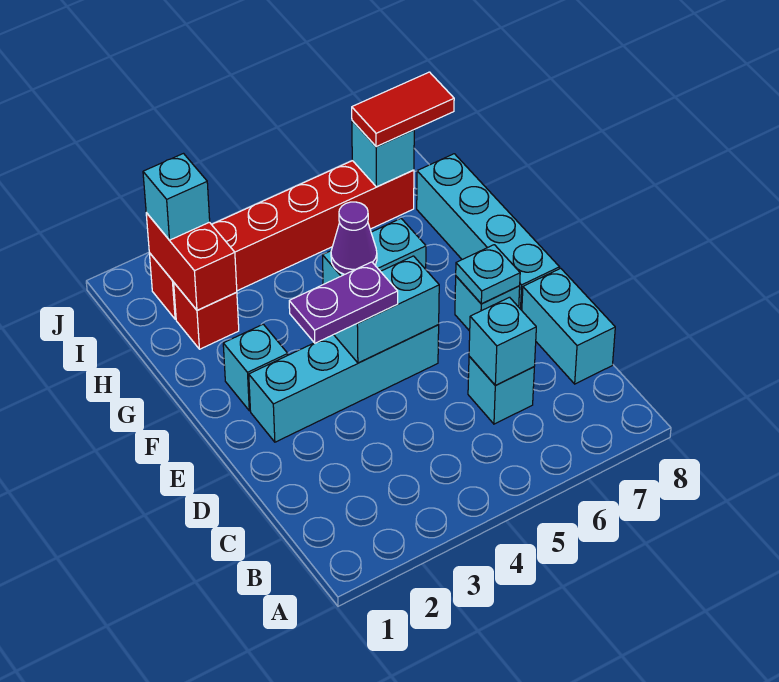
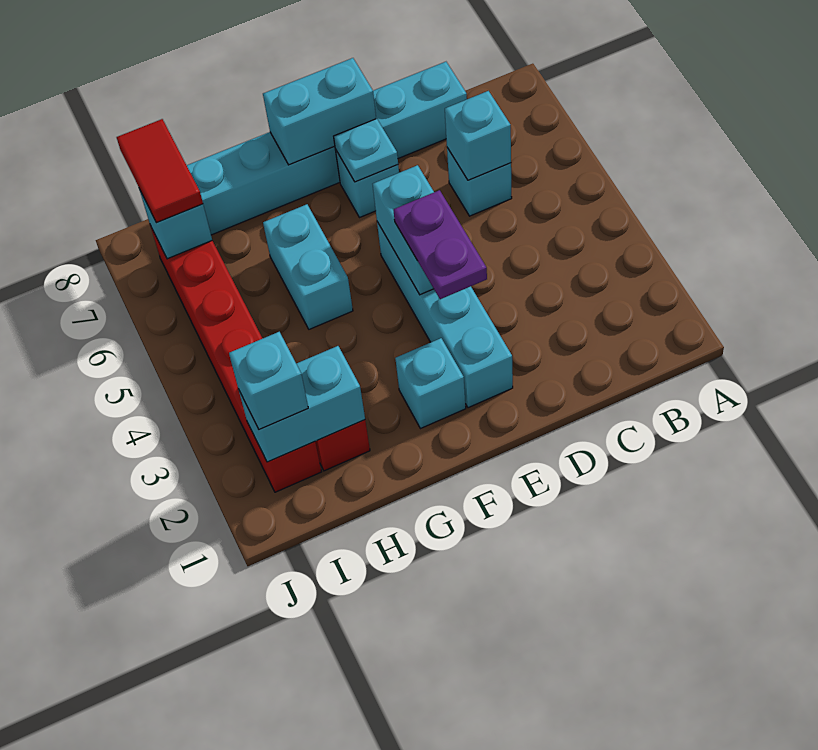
none -> cyan brick E8:F8 level 2
purple cone G5 level 2 -> none
red brick H2:I2 level 2 -> cyan brick H2:I2 level 2

